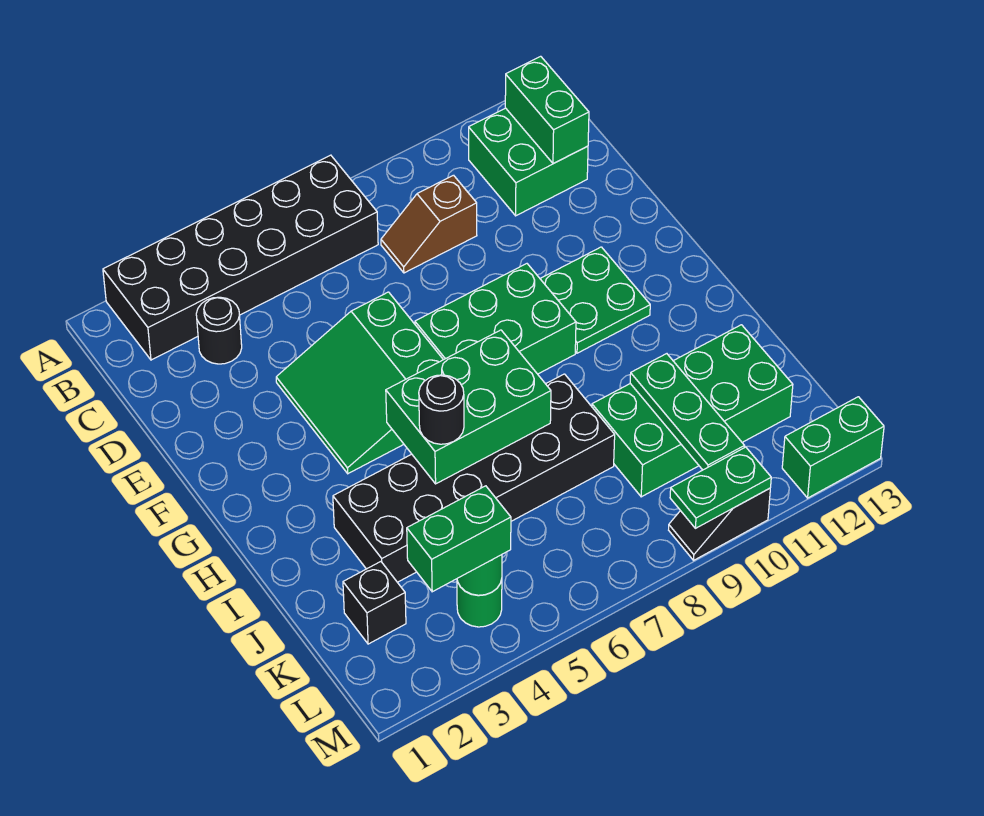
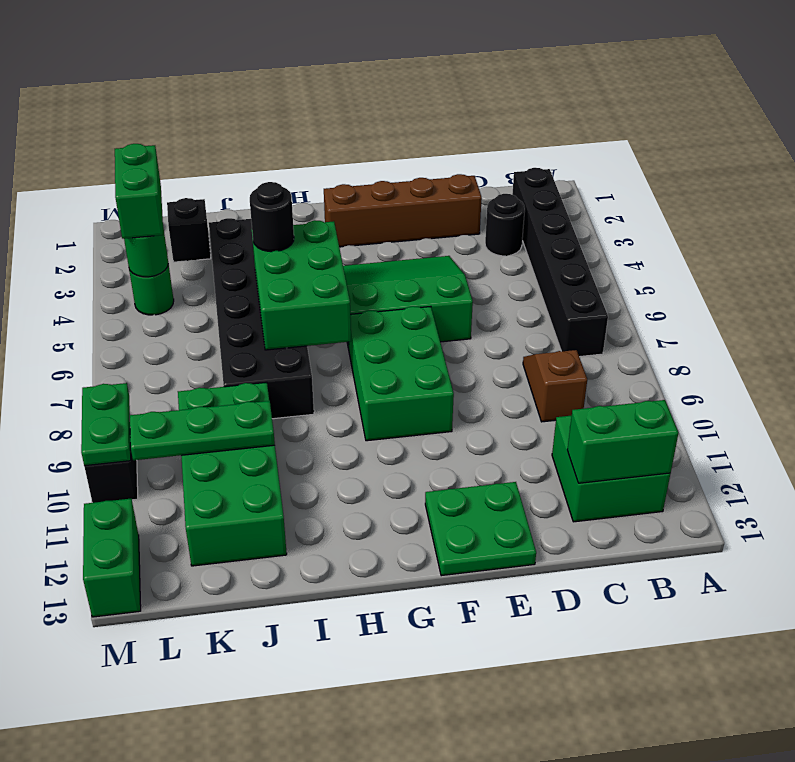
black brick A2:B7 level 1 -> black brick B2:B7 level 1
none -> brown brick D2:G2 level 1
green plate F10:G11 level 1 -> green plate E12:F13 level 1

